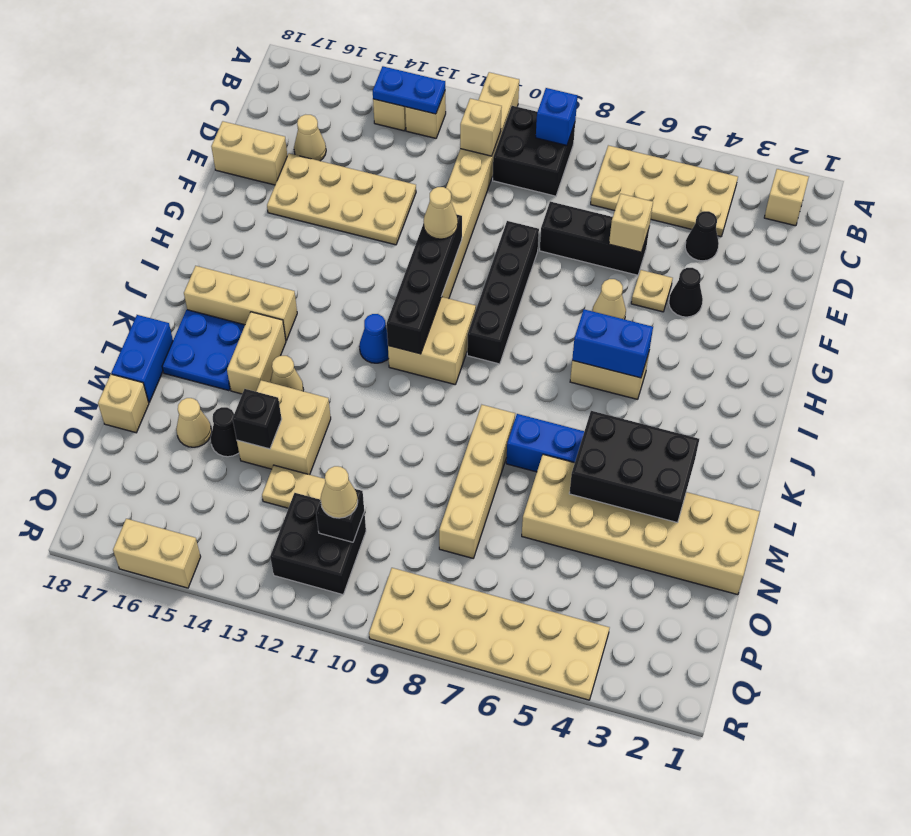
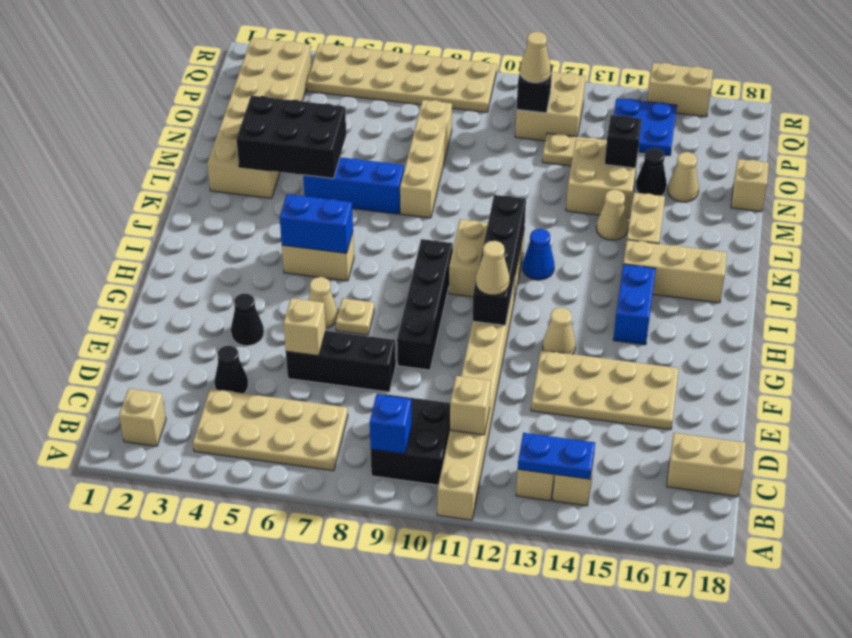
tan cone D16 level 1 -> tan cone G13 level 1
tan brick E17:E18 level 1 -> tan brick C17:C18 level 1
tan plate F5 level 1 -> tan plate G7 level 1
blue plate K16:L17 level 1 -> blue plate P14:Q15 level 1
blue brick L18:M18 level 1 -> blue brick H15:I15 level 1
tan brick M1:N6 level 1 -> tan brick L2:Q3 level 1
black brick P11:Q12 level 1 -> tan brick P11:Q12 level 1

